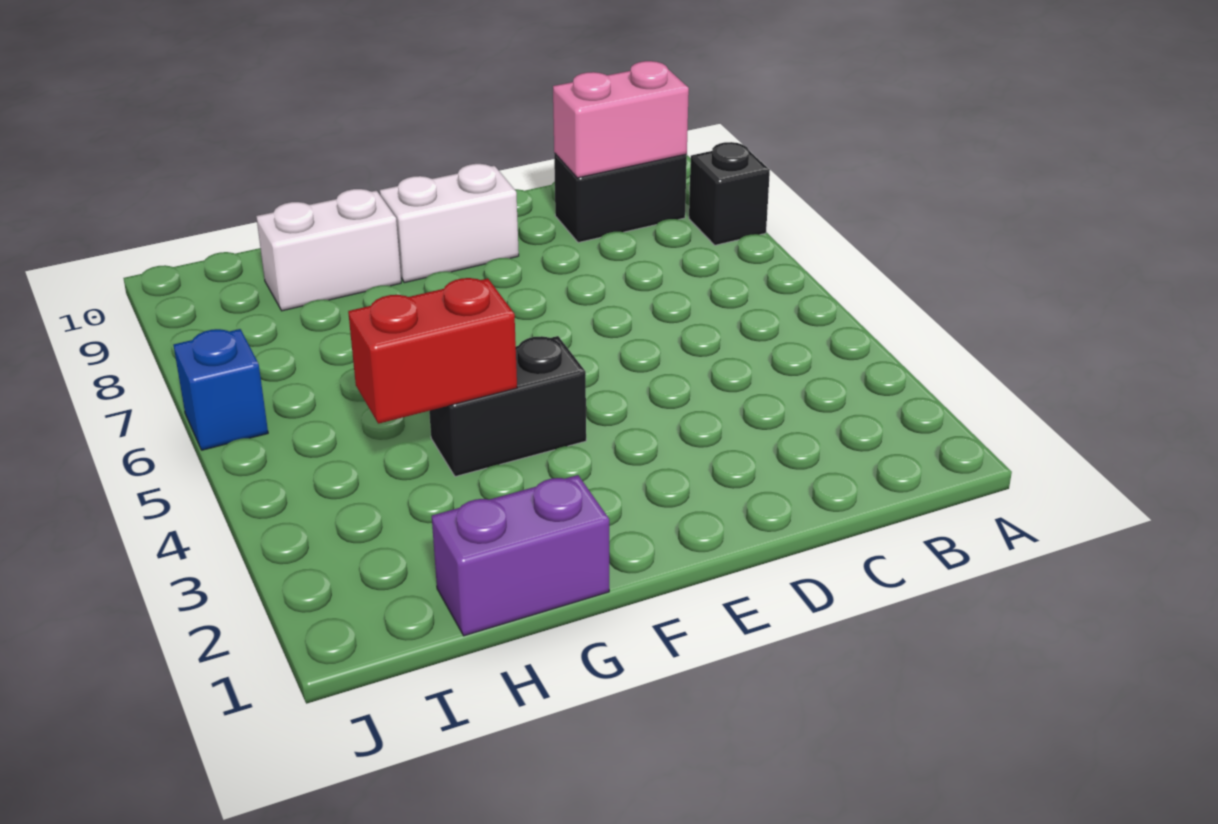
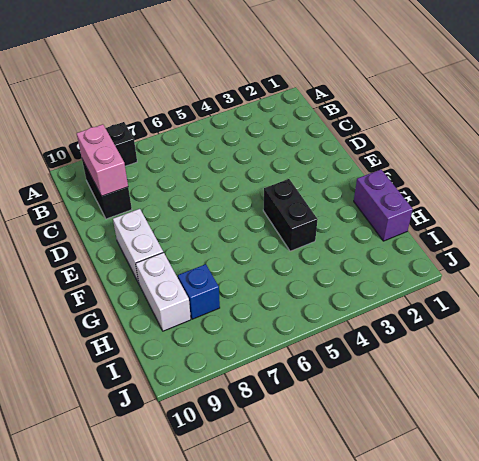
red brick G4:H4 level 2 -> none
blue brick J6 level 1 -> blue brick H8 level 1

